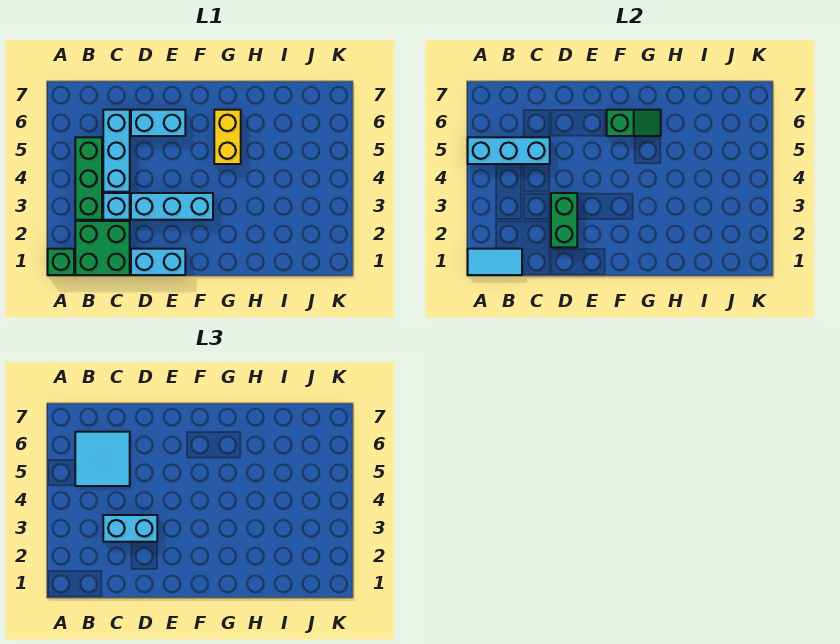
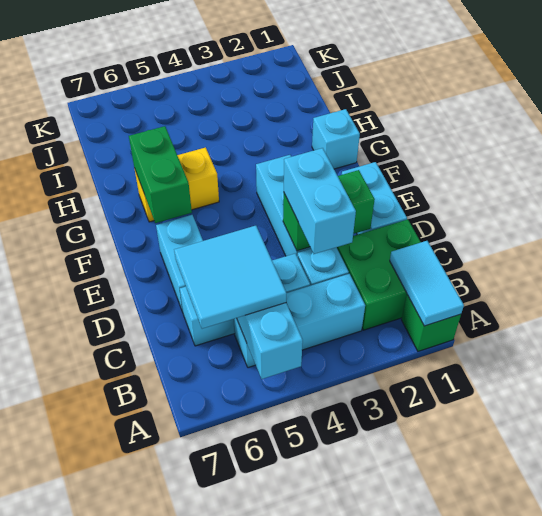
green brick B3:B5 level 1 -> cyan brick B3:B5 level 1
green slope F6:G6 level 2 top F -> green brick F6:G6 level 2
none -> cyan brick G1 level 1

